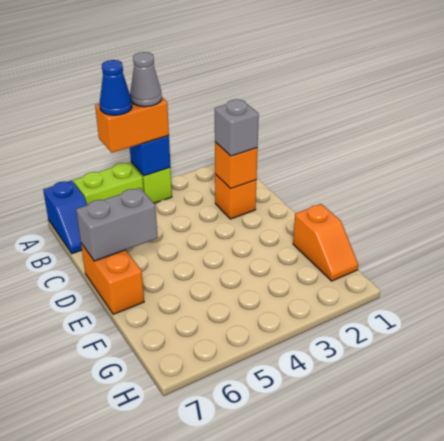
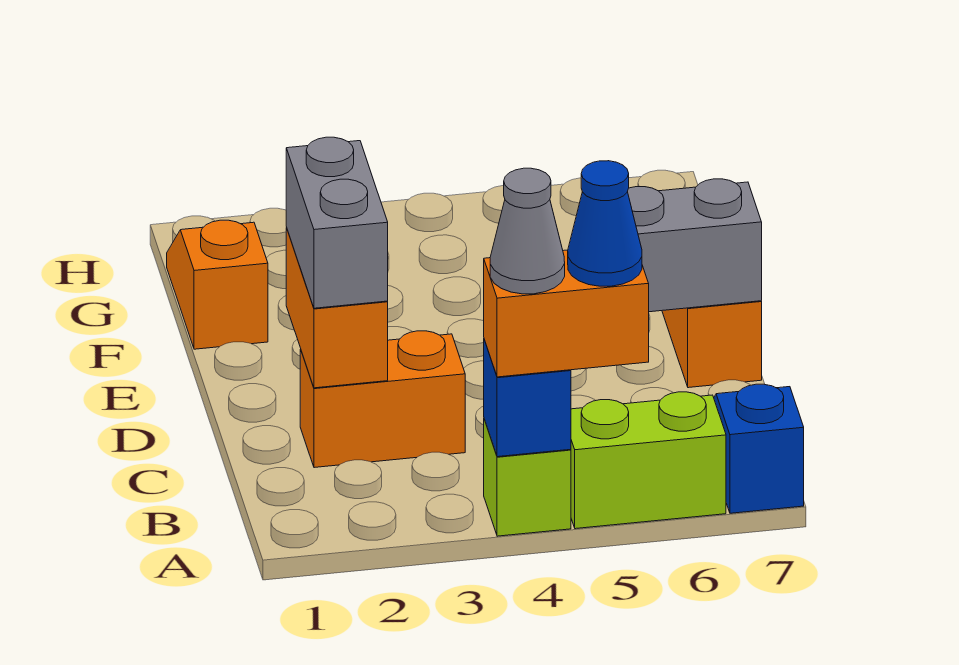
orange brick C2 level 1 -> orange brick C2:C3 level 1
orange brick C2 level 2 -> orange brick C2:D2 level 2
grey brick C2 level 3 -> grey brick C2:D2 level 3

